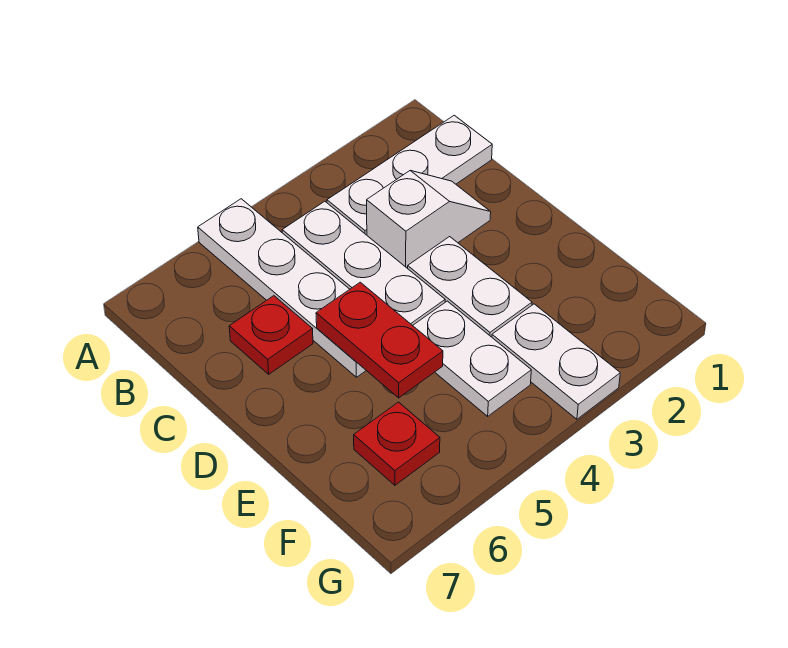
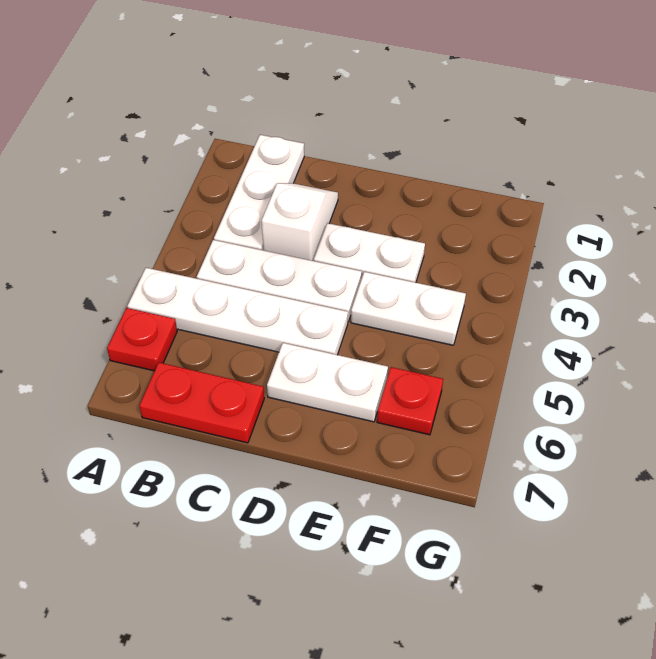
red plate C6 level 1 -> red plate A6 level 1
red plate D5:E5 level 2 -> red plate B7:C7 level 1
white plate F3:G3 level 1 -> white plate D6:E6 level 1

